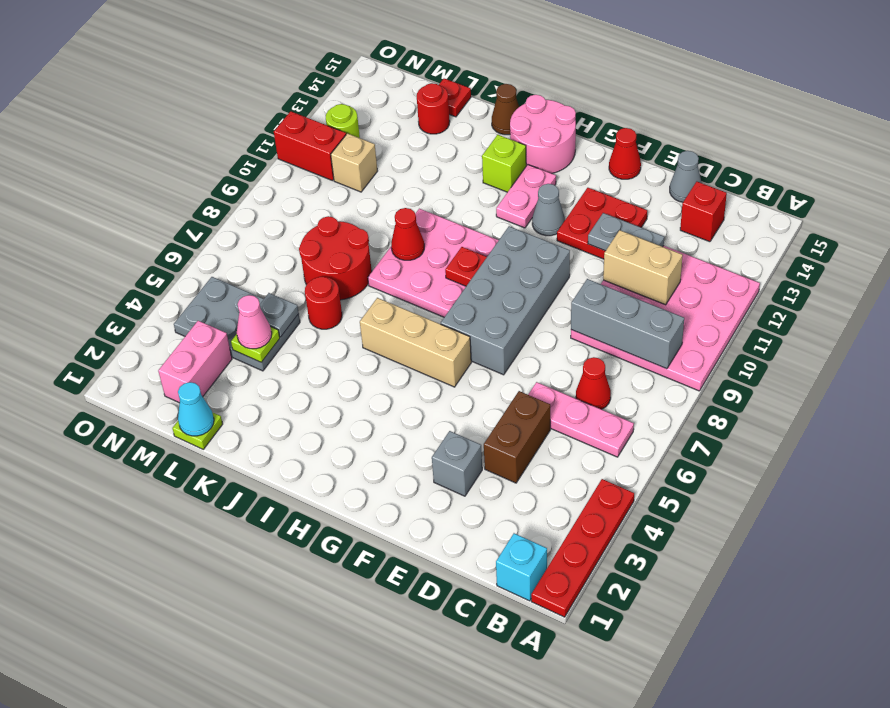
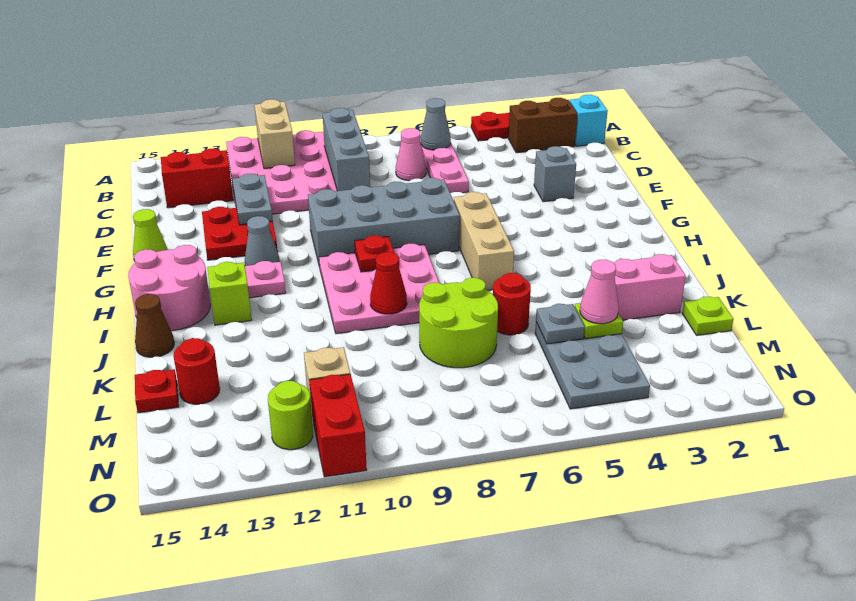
red cone C7 level 1 -> pink cone C7 level 1
tan brick C11:D11 level 2 -> tan brick A11:B11 level 2
red brick C14 level 1 -> red brick C13:C14 level 1
brown brick D4:D5 level 1 -> brown brick B2:B3 level 1
grey cone D15 level 1 -> grey cone B6 level 2
red cone F15 level 1 -> lime cone F15 level 1
red round brick K7:L8 level 1 -> lime round brick K7:L8 level 1
cyan cone L1 level 2 -> none
pink brick M2:M3 level 1 -> pink brick K2:K3 level 1

